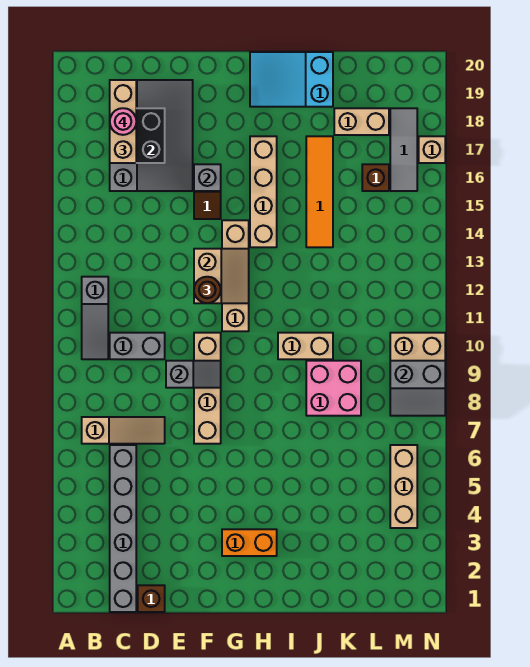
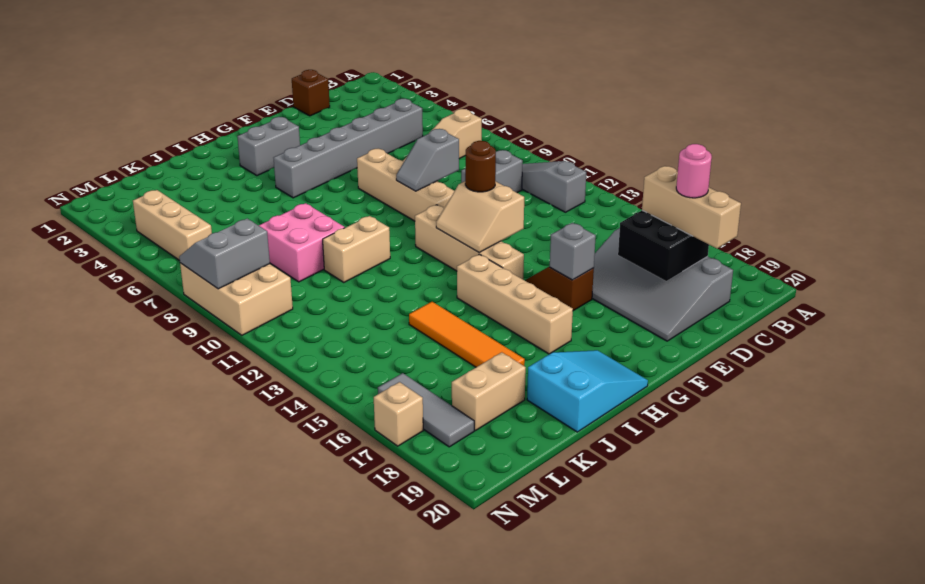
grey brick C1:C6 level 1 -> grey brick C5:H5 level 1
orange brick G3:H3 level 1 -> grey brick G3:H3 level 1
brown brick L16 level 1 -> none

